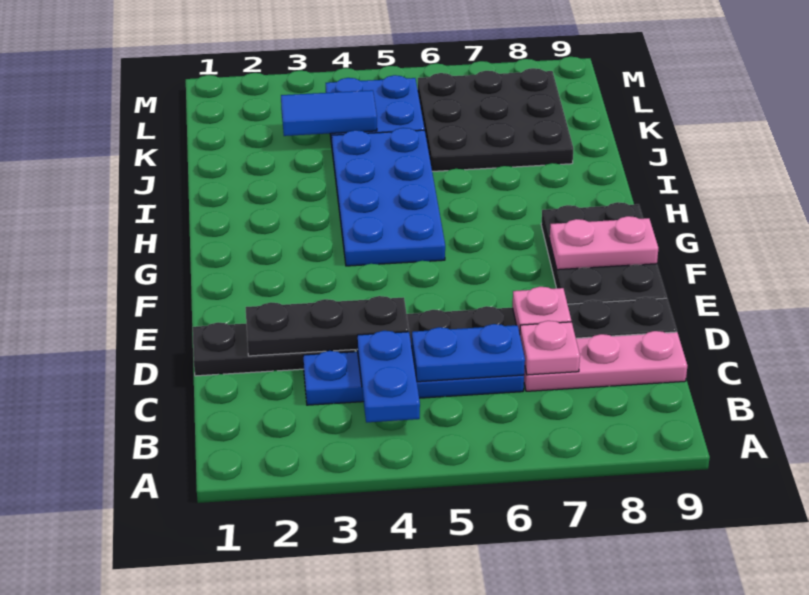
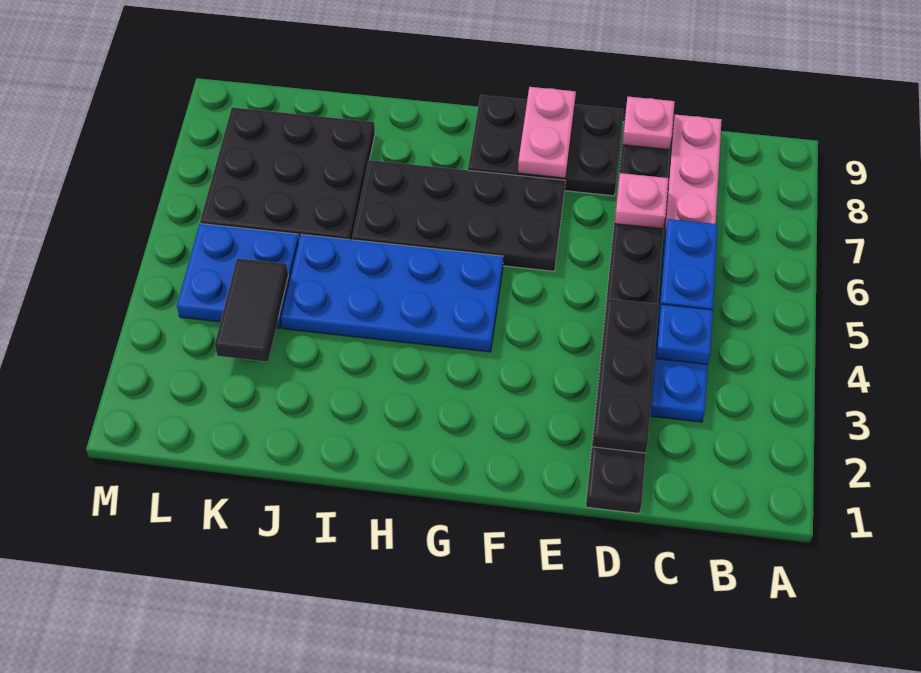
blue plate B4:C4 level 2 -> blue plate C4 level 2
pink plate C7 level 2 -> pink plate D9 level 2
none -> black plate F6:I7 level 1
blue tile K3:K4 level 2 -> black tile K3:K4 level 2

